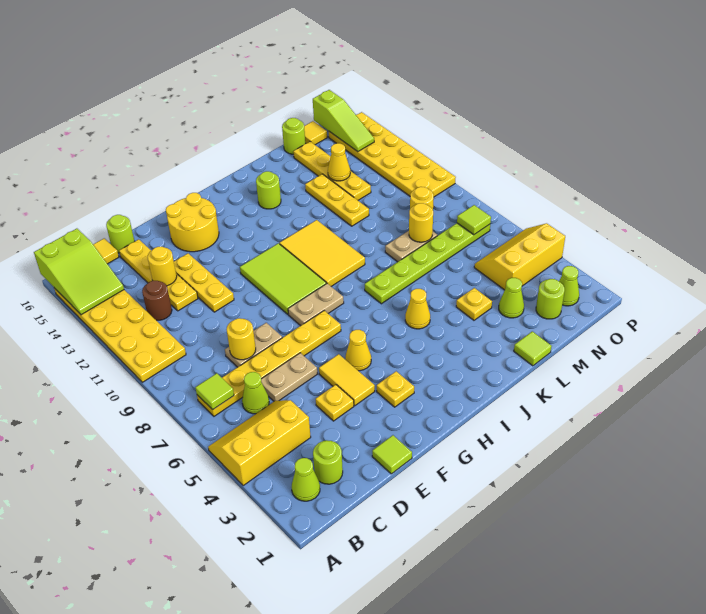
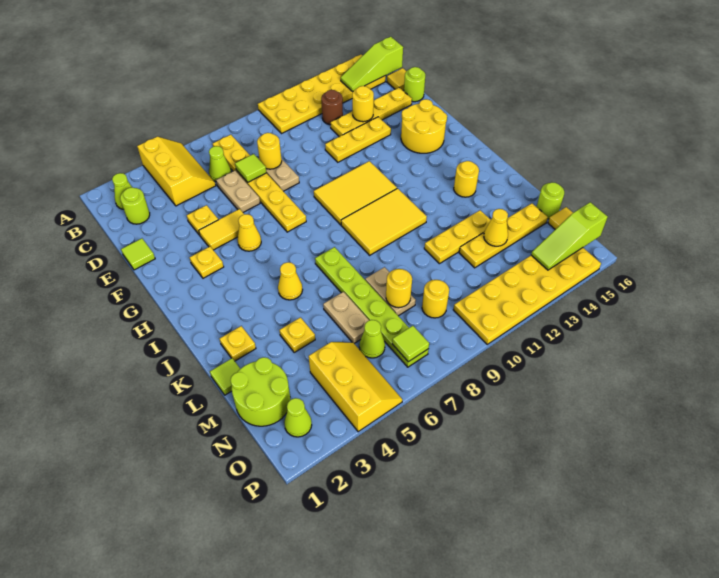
lime slope A14:B16 level 2 top 16 -> lime slope B14:B16 level 2 top 16
lime tile B7 level 2 -> lime tile D7 level 2
tan plate G8:H8 level 1 -> tan plate L6:M6 level 1
lime tile G9:H11 level 1 -> yellow tile G9:H11 level 1
lime round brick J14 level 1 -> yellow round brick J14 level 1
none -> yellow plate K2 level 1
lime cone M3 level 1 -> lime cone N6 level 1
lime round brick N2 level 1 -> lime round brick M1:N2 level 1

